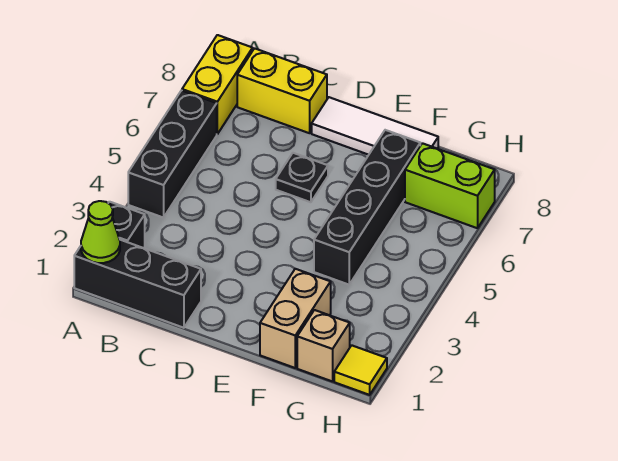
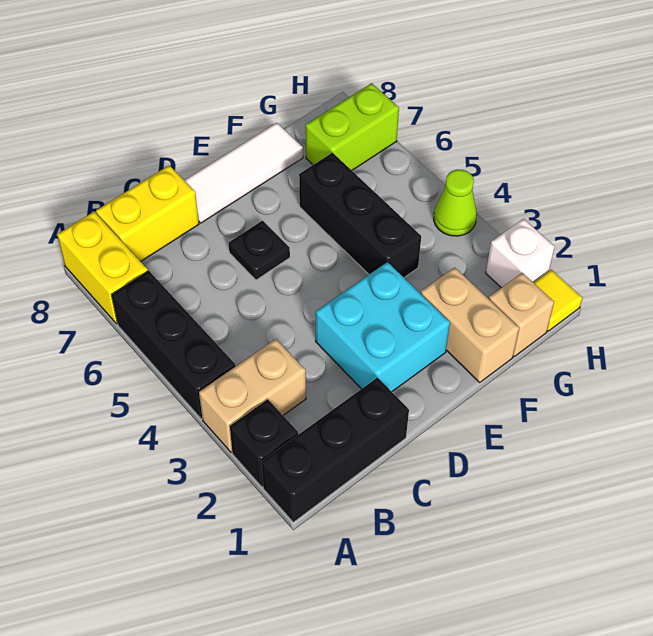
lime cone A1 level 2 -> lime cone H4 level 1
none -> tan brick A3:B3 level 1
none -> cyan brick D2:E3 level 1
black brick F4:F7 level 1 -> black brick F4:F6 level 1
none -> white brick H2 level 1

